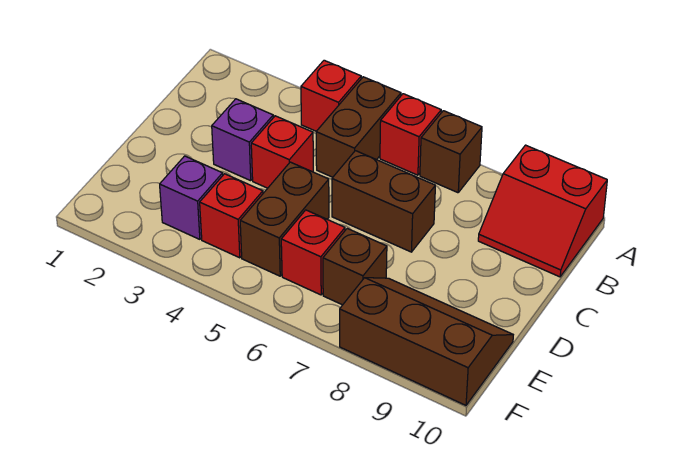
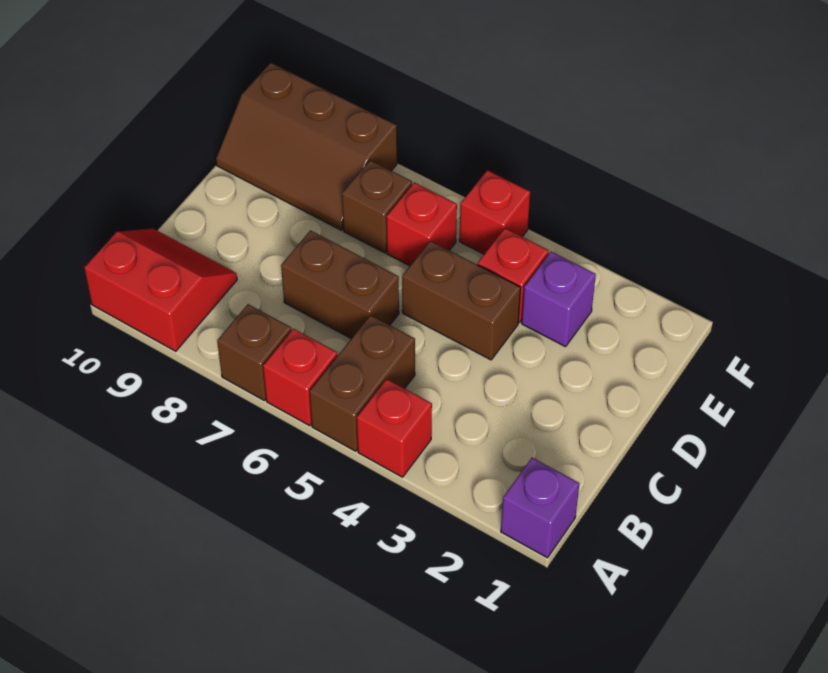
purple brick C3 level 1 -> purple brick A1 level 1
red brick C4 level 1 -> red brick F5 level 1
brown brick D5:E5 level 1 -> brown brick D4:D5 level 1

